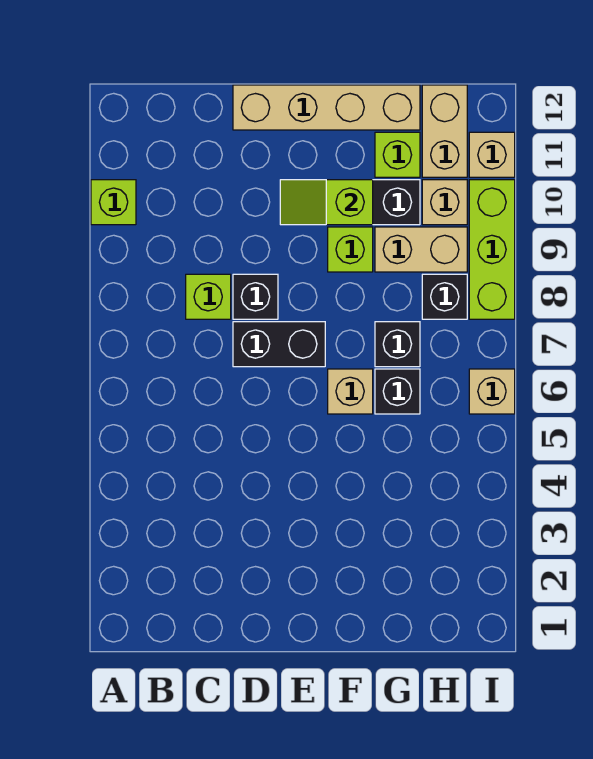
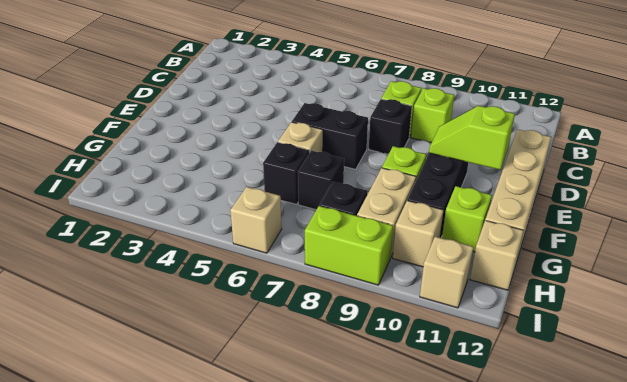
lime brick A10 level 1 -> lime brick C9 level 1
black brick D7:E7 level 1 -> black brick E6:E7 level 1
lime slope E10:F10 level 2 top F -> lime slope E10:E11 level 2 top 11
tan brick H11:H12 level 1 -> tan brick H12 level 1
lime brick I8:I10 level 1 -> lime brick I8:I9 level 1

